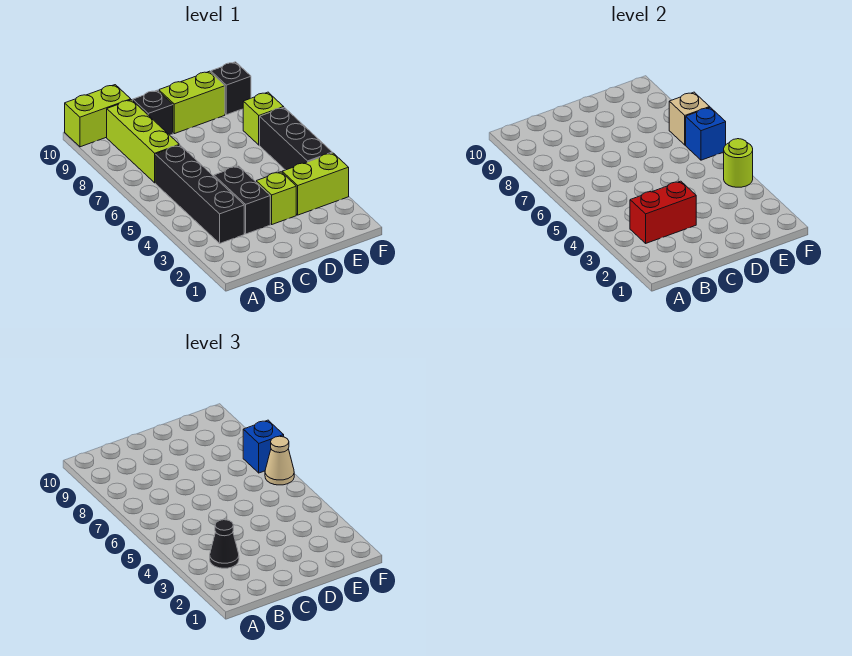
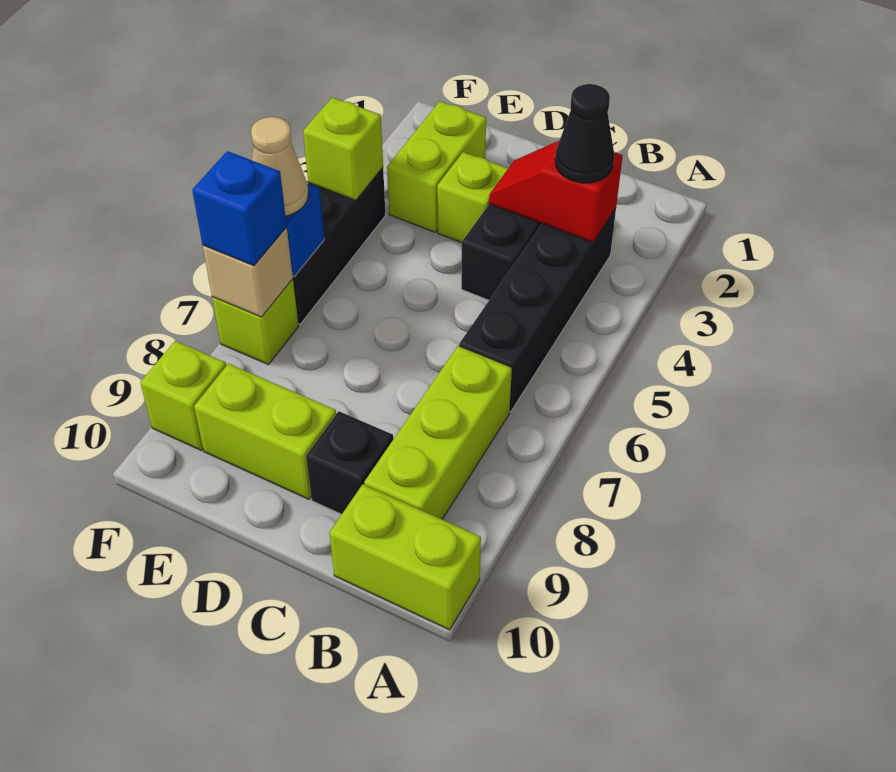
red brick B3:C3 level 2 -> red slope B3:C3 level 2 top B
lime brick E3:F3 level 1 -> lime brick E2:E3 level 1
lime round brick F4 level 2 -> lime brick F4 level 2
black brick F9 level 1 -> lime brick F9 level 1

